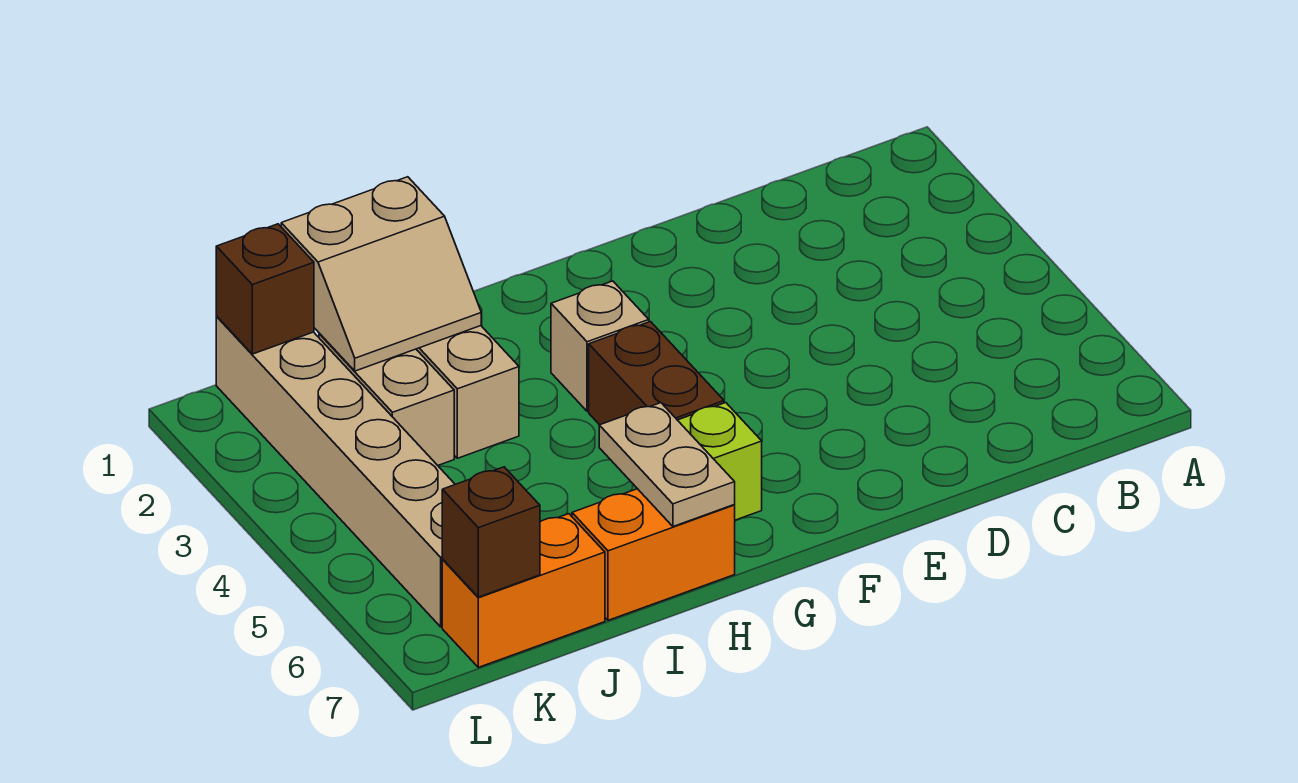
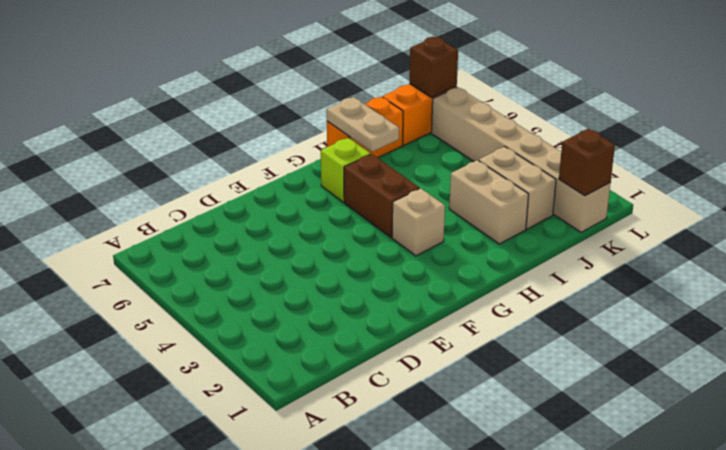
tan slope I1:J2 level 2 top 1 -> none

